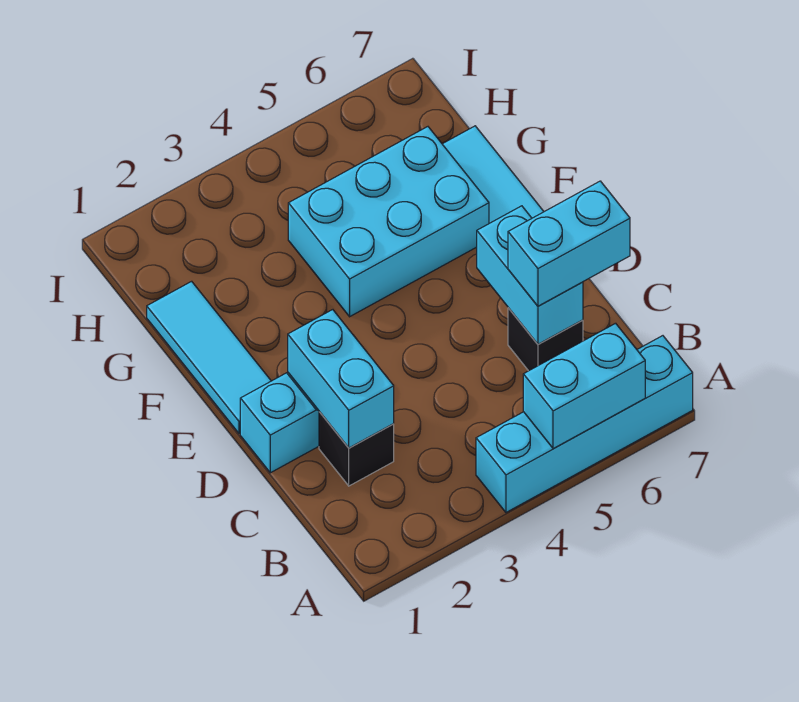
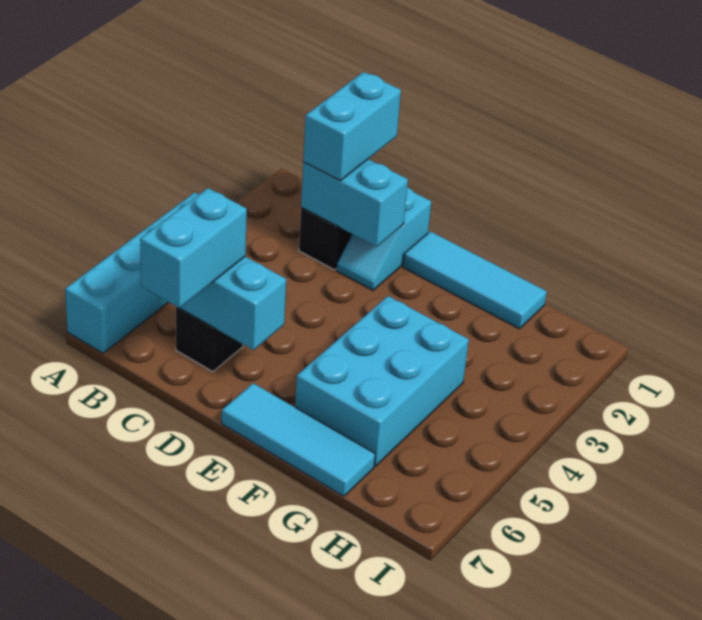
cyan brick A5:A6 level 2 -> cyan brick C1:C2 level 3

